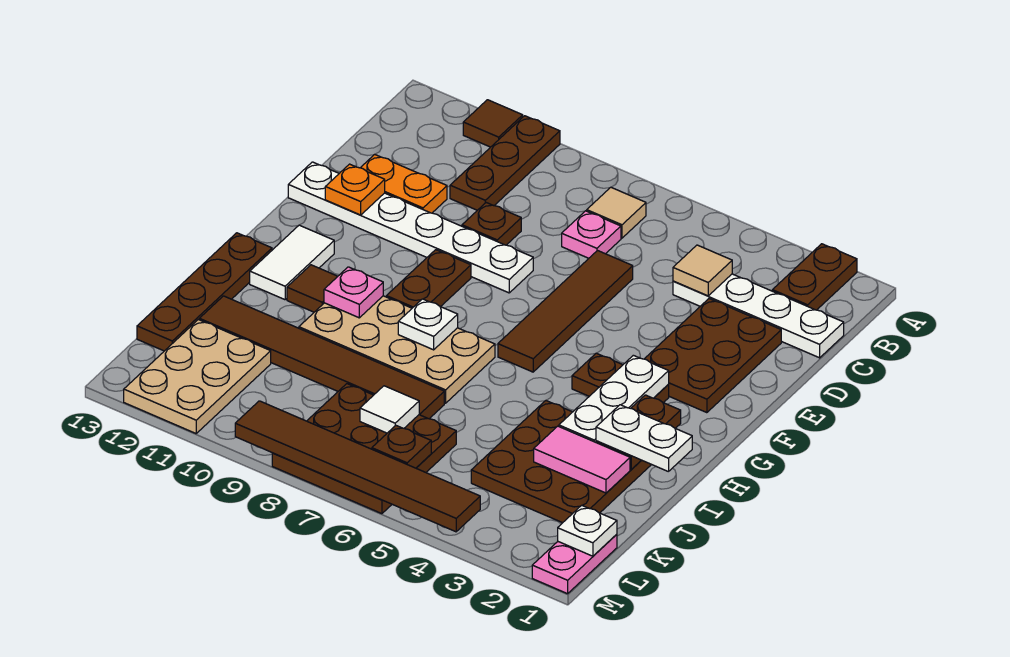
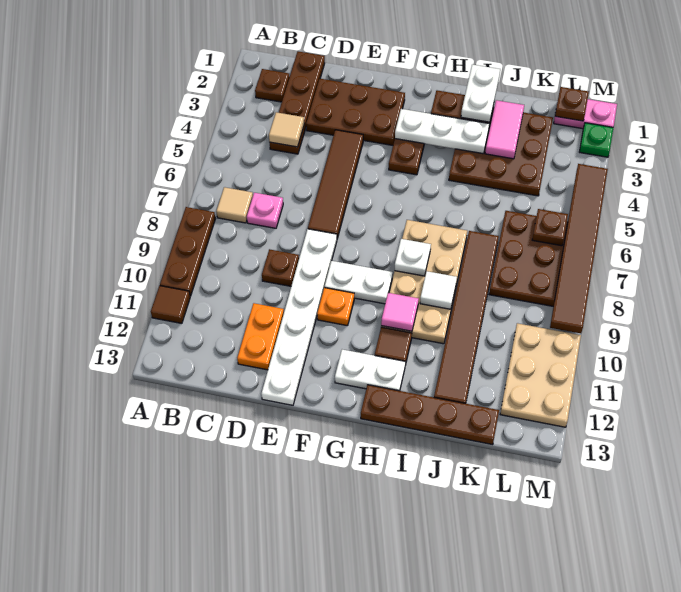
brown plate A2:B2 level 1 -> brown plate B2 level 1
brown plate A10:C10 level 1 -> brown plate A8:A10 level 1
white plate C1:C4 level 1 -> brown plate C1:C4 level 1
brown tile D6:G6 level 1 -> brown tile E4:E7 level 1
orange plate E12 level 2 -> orange plate F10 level 1
brown plate F9:G9 level 1 -> white plate F9:G9 level 1
white tile G12:H12 level 1 -> white plate G12:H12 level 1
pink plate H10 level 2 -> pink tile H10 level 2
white tile K7 level 2 -> white tile I9 level 2
tan plate K11:M12 level 1 -> tan plate L10:M12 level 1
white plate L1 level 2 -> brown plate L1 level 2
none -> green plate M2 level 1

